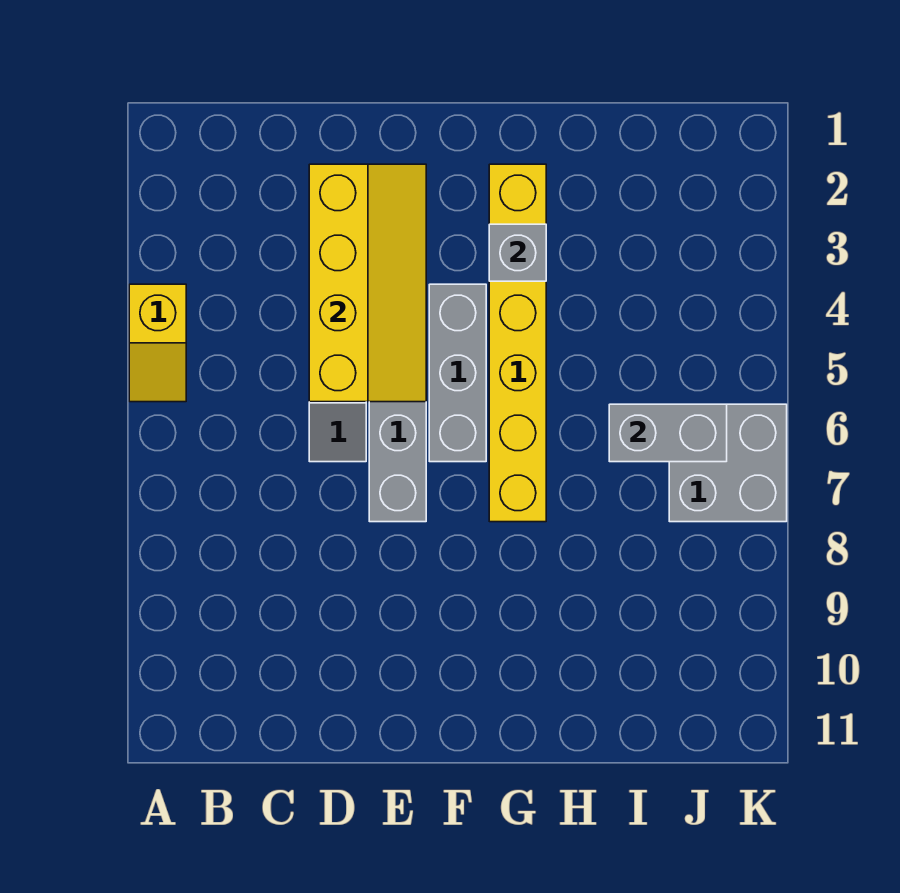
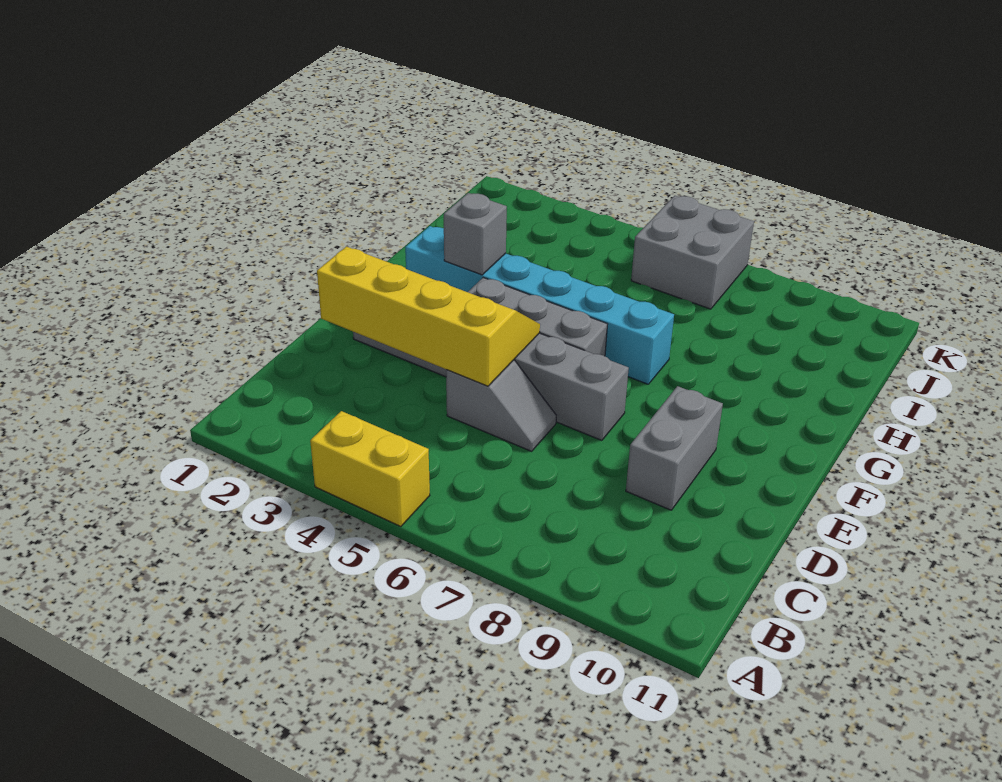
yellow slope A4:A5 level 1 top 4 -> yellow brick A4:A5 level 1
yellow brick G2:G7 level 1 -> cyan brick G2:G7 level 1
grey brick I6:J6 level 2 -> grey brick D9:E9 level 1

